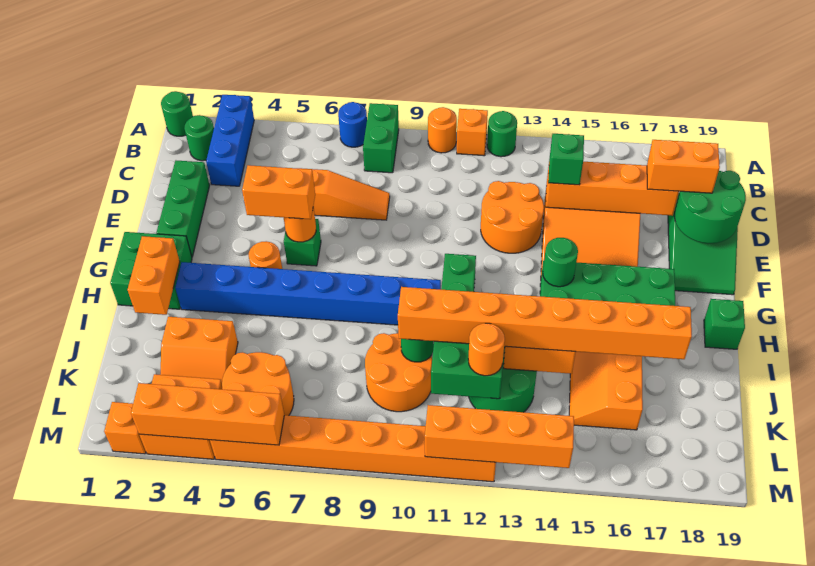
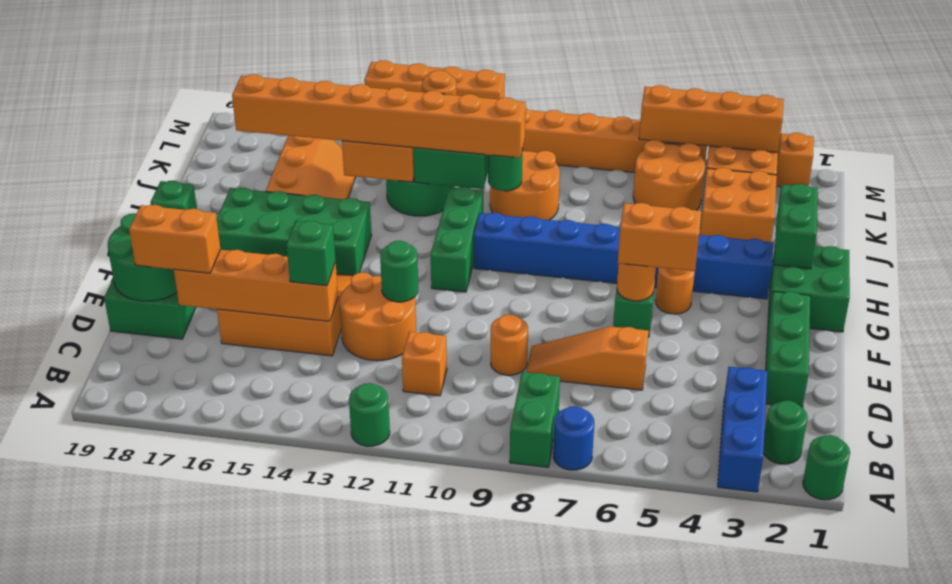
orange round brick A10 level 1 -> orange round brick D9 level 1
orange brick A11 level 1 -> orange brick C11 level 1
green round brick G14 level 2 -> green round brick E12 level 2
orange brick H2:I2 level 2 -> green brick H2:I2 level 2
orange slope J3:K4 level 1 top J -> orange brick J3:K4 level 1

